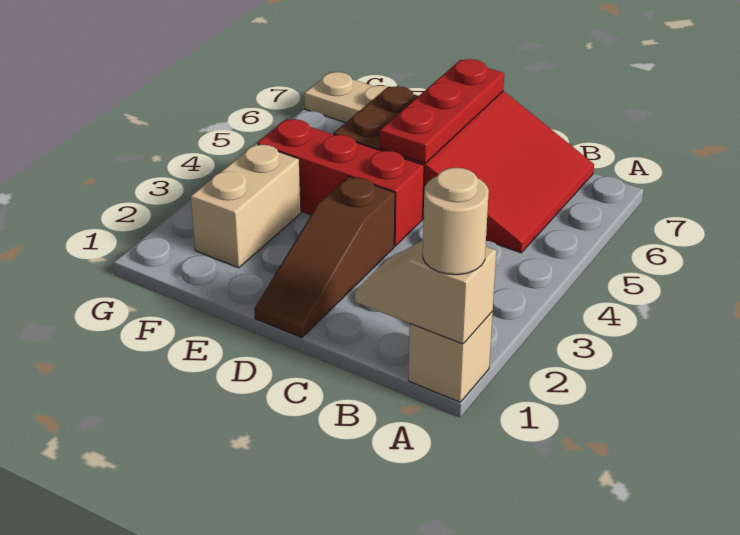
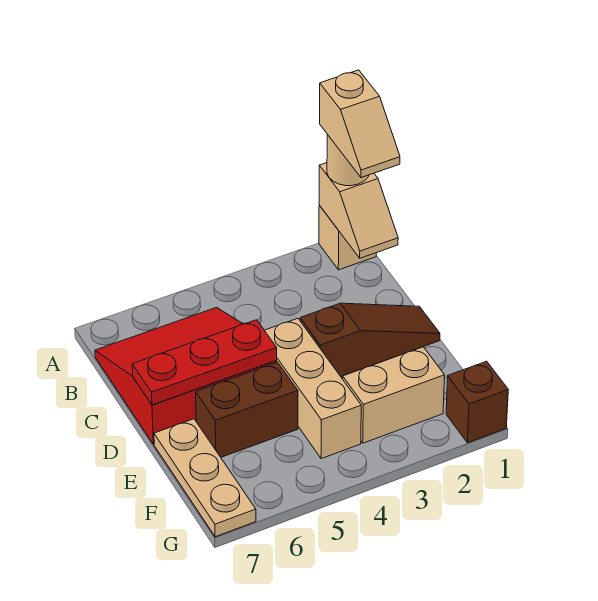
none -> tan slope A1:B1 level 4 top A
red brick D4:F4 level 1 -> tan brick D4:F4 level 1
none -> brown brick G1 level 1

